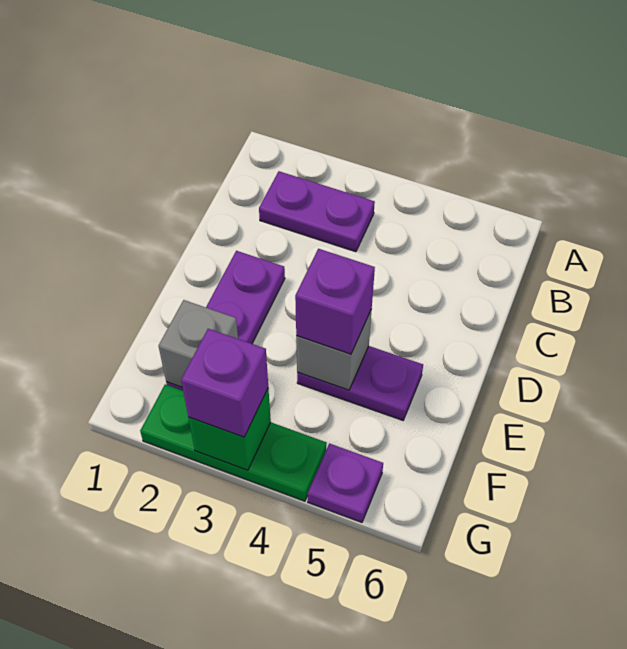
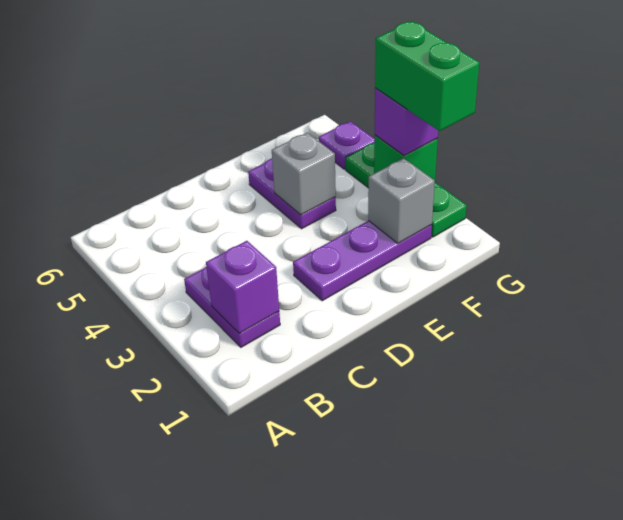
purple brick E4 level 3 -> purple brick B2 level 2
none -> green brick G2:G3 level 4

